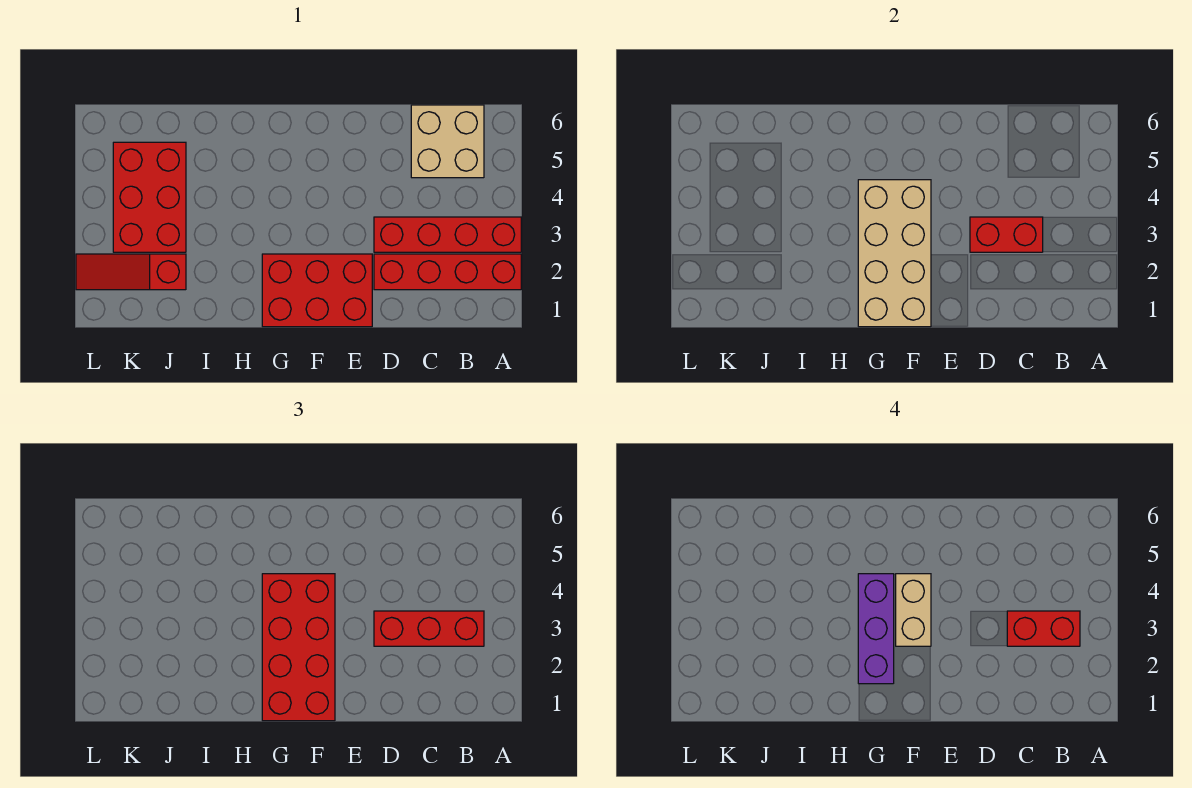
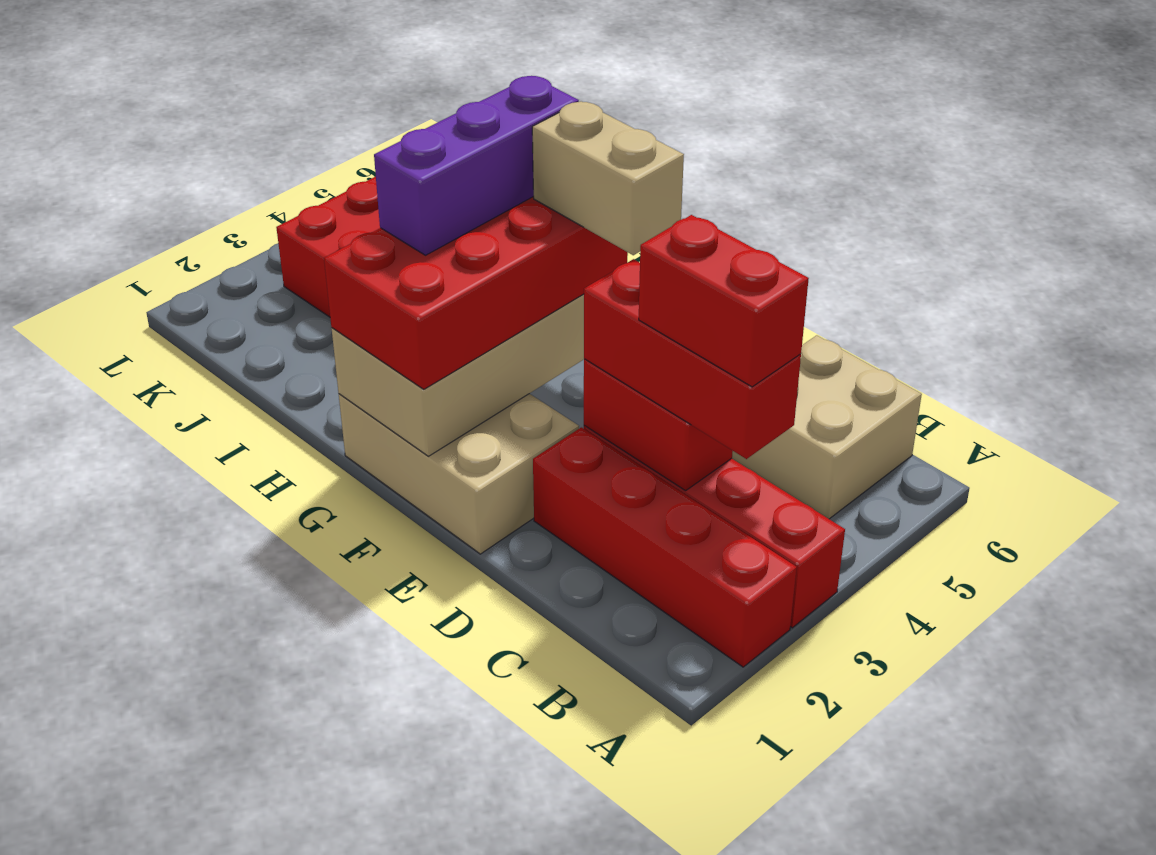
red brick E1:G2 level 1 -> tan brick E1:G2 level 1
tan brick F3:F4 level 4 -> tan brick E4:F4 level 4
red slope J2:L2 level 1 top J -> none

